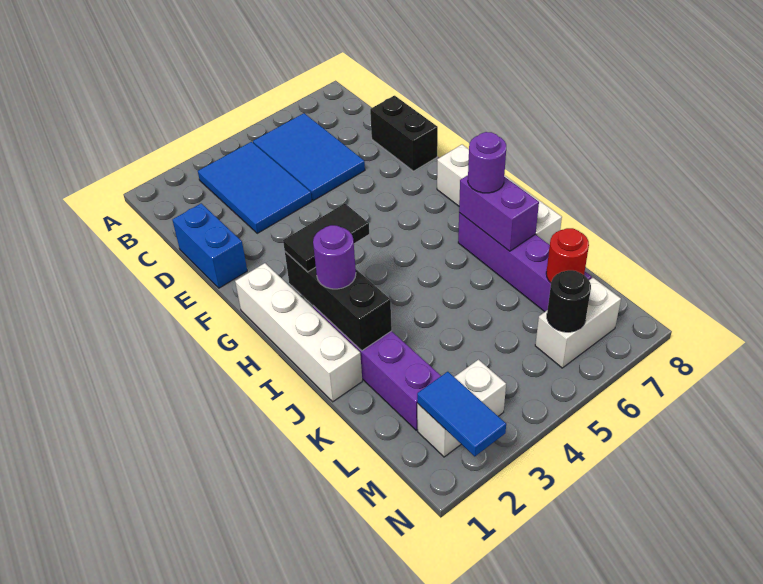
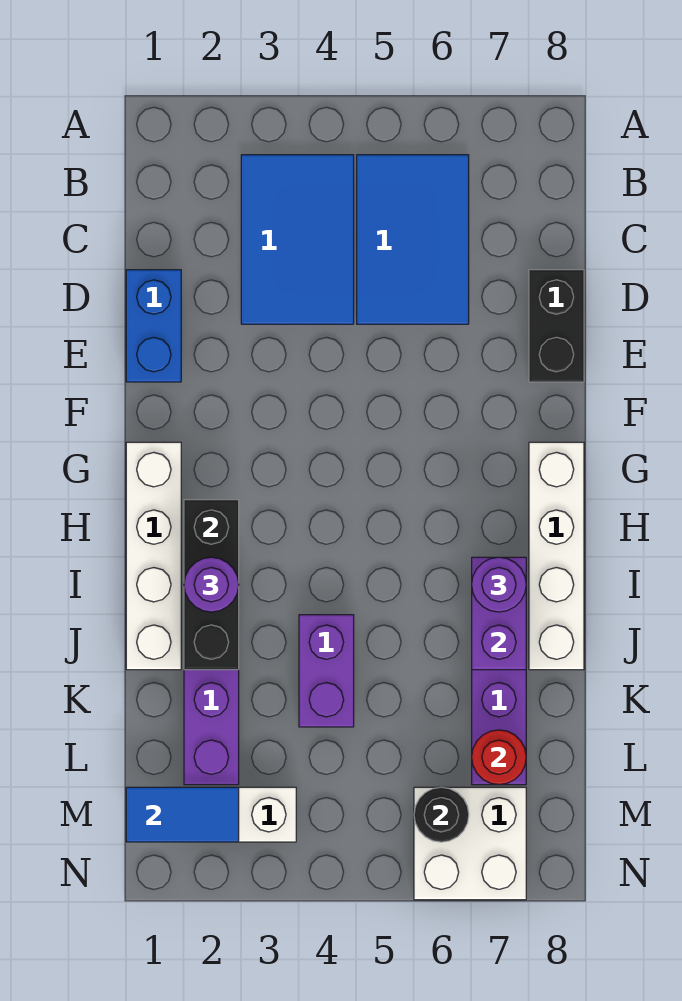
black tile H2:H3 level 3 -> none
none -> purple brick J4:K4 level 1
blue tile M2:N2 level 2 -> blue tile M1:M2 level 2
white brick M6:M7 level 1 -> white brick M6:N7 level 1

